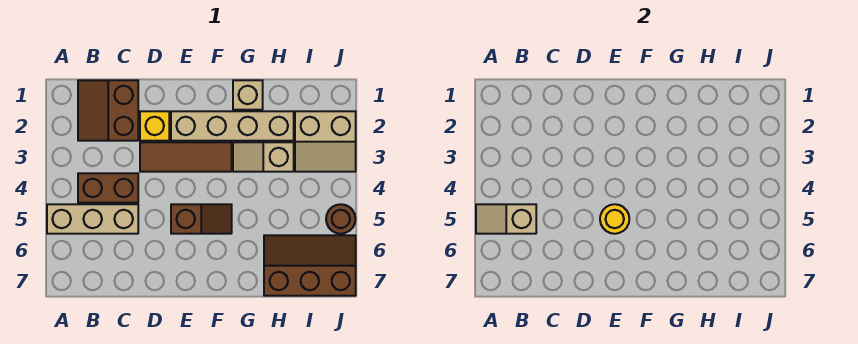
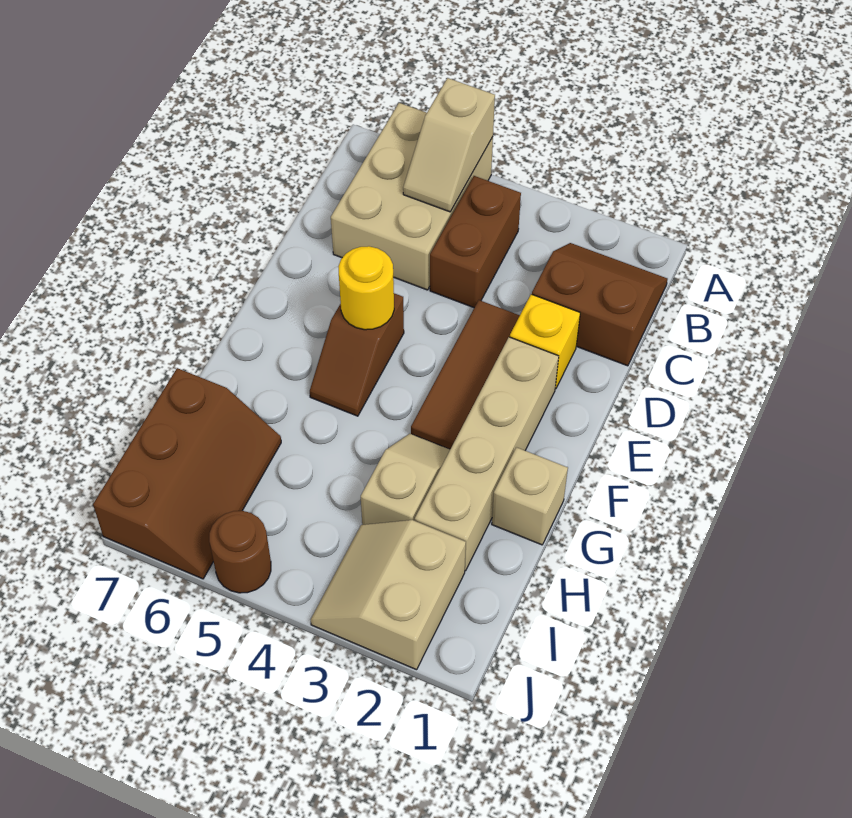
tan brick A5:C5 level 1 -> tan brick A5:C6 level 1
tan slope A5:B5 level 2 top B -> tan slope A5:B5 level 2 top A

